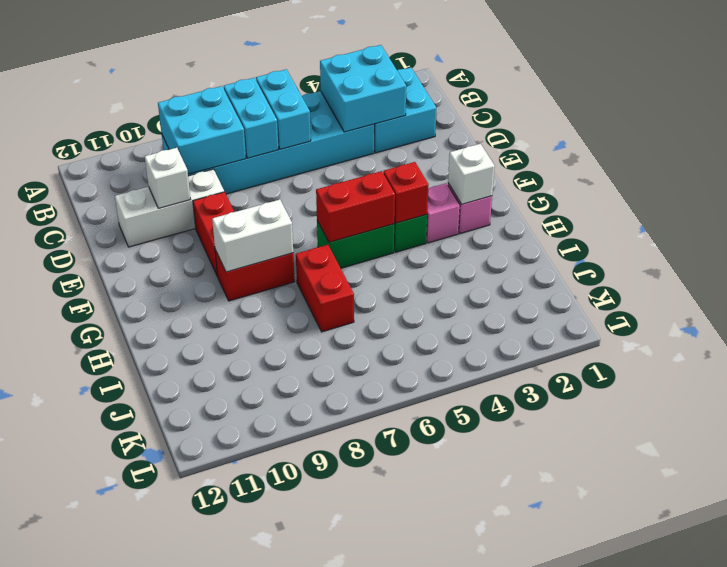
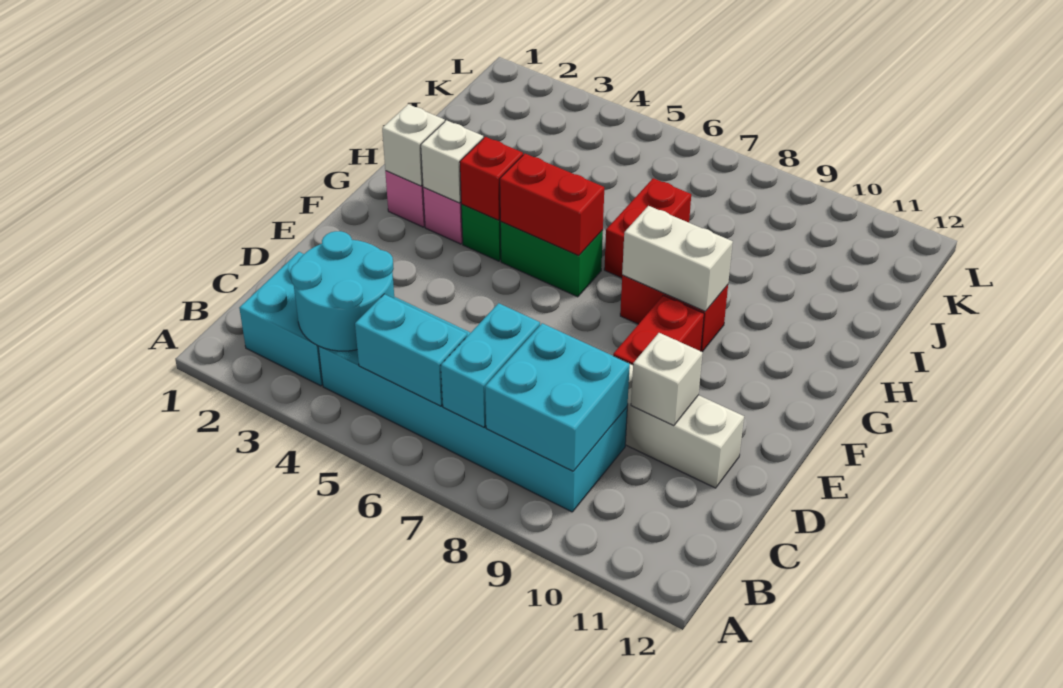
cyan brick B3:C4 level 2 -> cyan round brick B3:C4 level 2
cyan brick B6:C6 level 2 -> cyan brick B5:B6 level 2
none -> white brick G3 level 2

